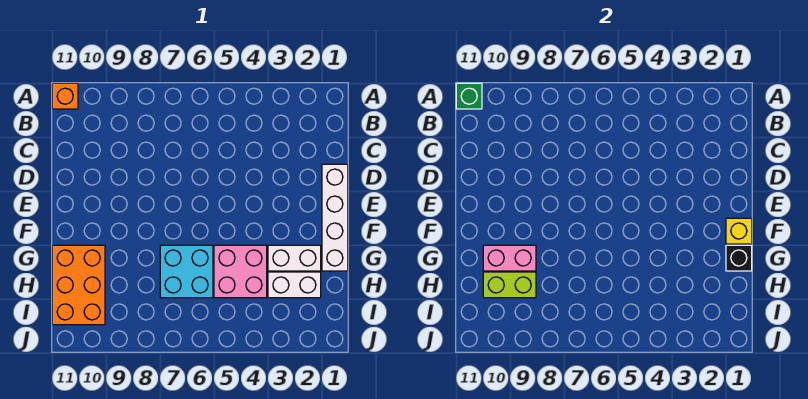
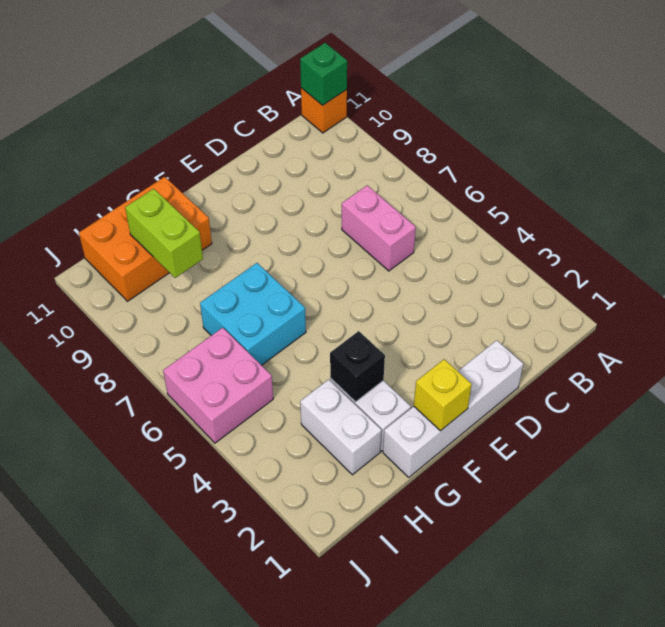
black brick G1 level 2 -> black brick G3 level 2
pink brick G4:H5 level 1 -> pink brick I5:J6 level 1
pink brick G9:G10 level 2 -> pink brick C6:C7 level 1

